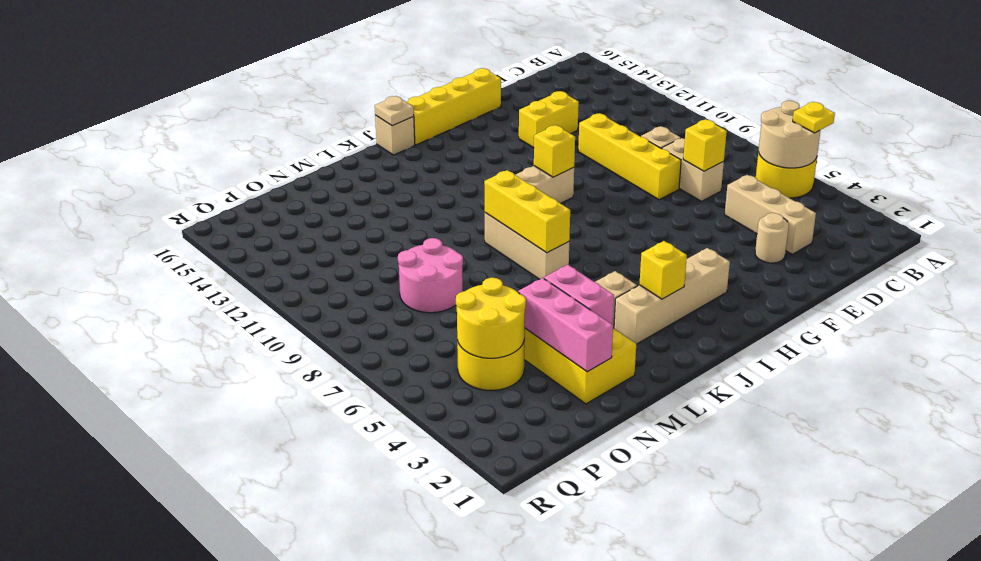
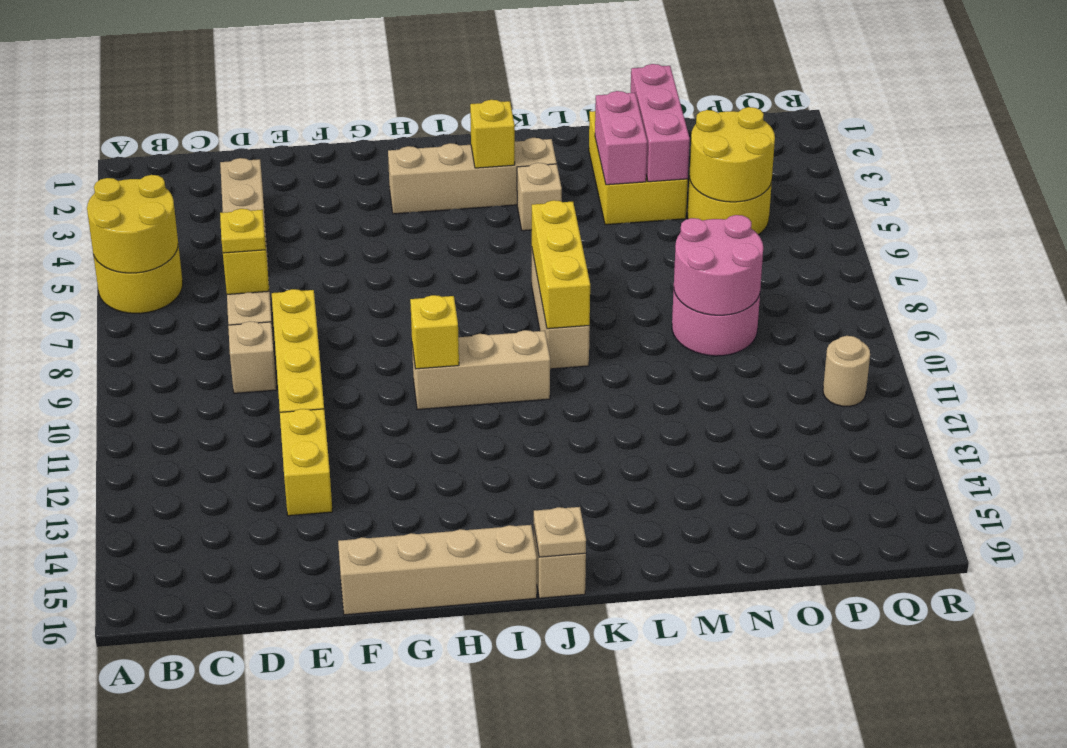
tan round brick A5:B6 level 2 -> yellow round brick A5:B6 level 2
yellow plate A5 level 3 -> yellow plate D7 level 3
tan round brick E3 level 1 -> tan round brick Q11 level 1
yellow brick E13:F13 level 1 -> yellow brick E12:E13 level 1
yellow brick F16:I16 level 1 -> tan brick F16:I16 level 1
none -> pink round brick N8:O9 level 2

